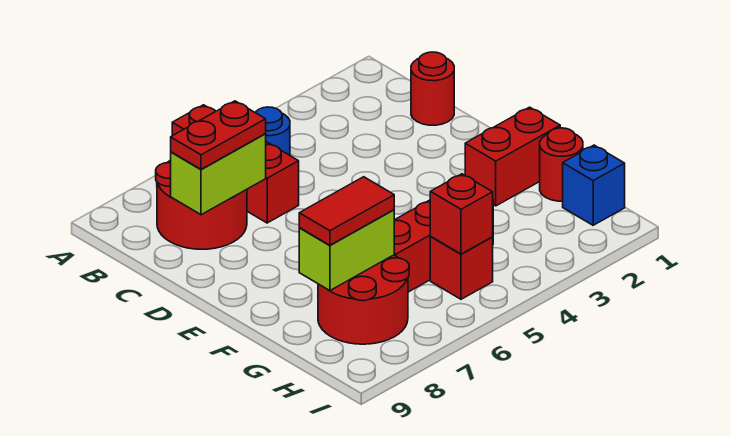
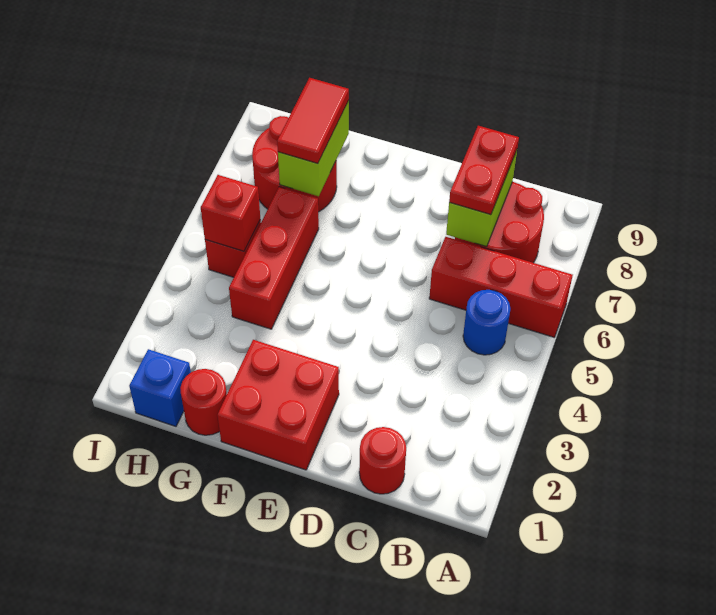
red brick F1:F2 level 1 -> red brick E1:F2 level 1

